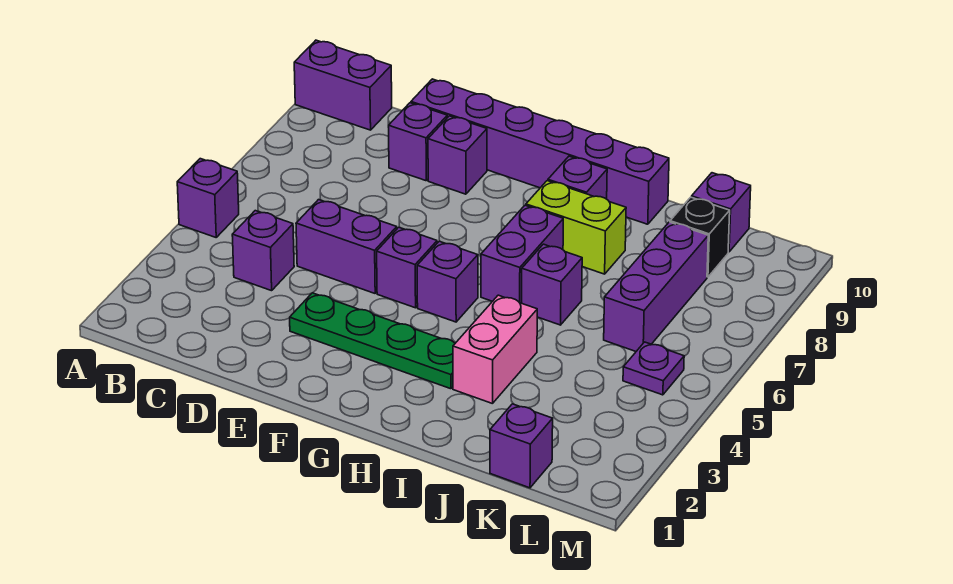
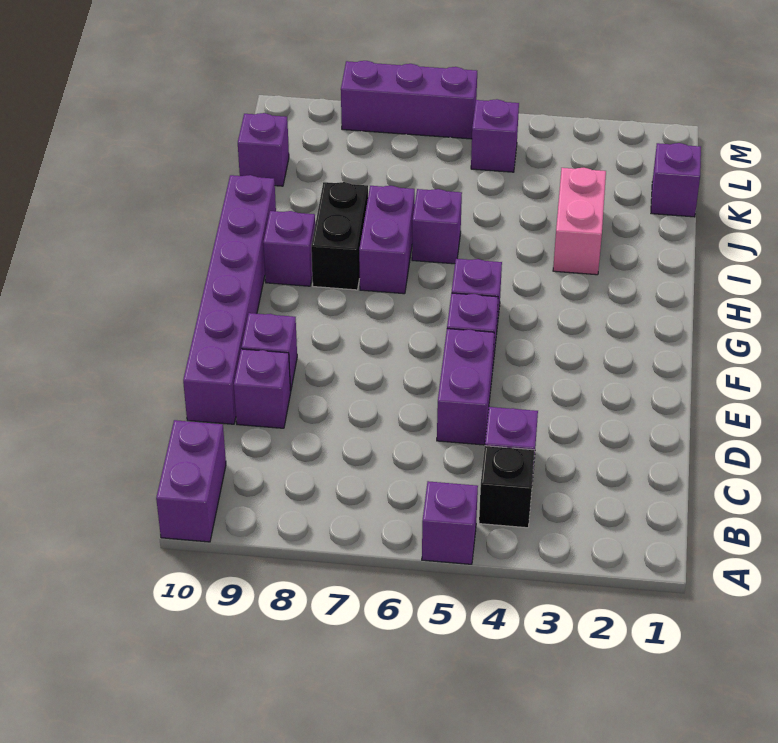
green plate E3:H3 level 1 -> none
purple brick H6:H7 level 1 -> purple brick H7:I7 level 1
lime brick H8:I8 level 1 -> black brick H8:I8 level 1
pink brick I3:I4 level 1 -> pink brick I3:J3 level 1
purple brick K6:K8 level 1 -> purple brick M6:M8 level 1
black brick K9 level 1 -> black brick B4 level 1
purple plate L5 level 1 -> purple brick L5 level 1

